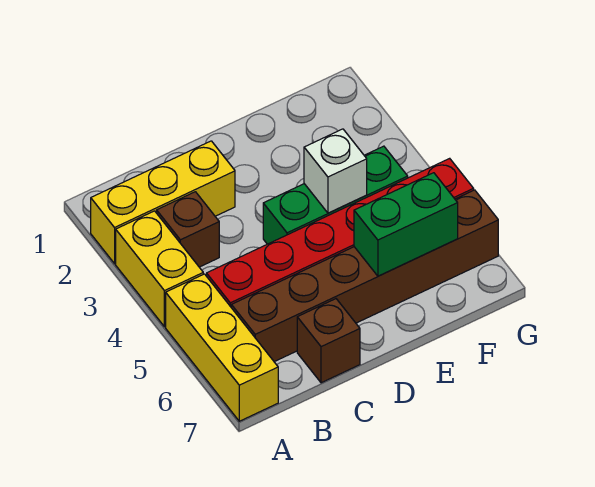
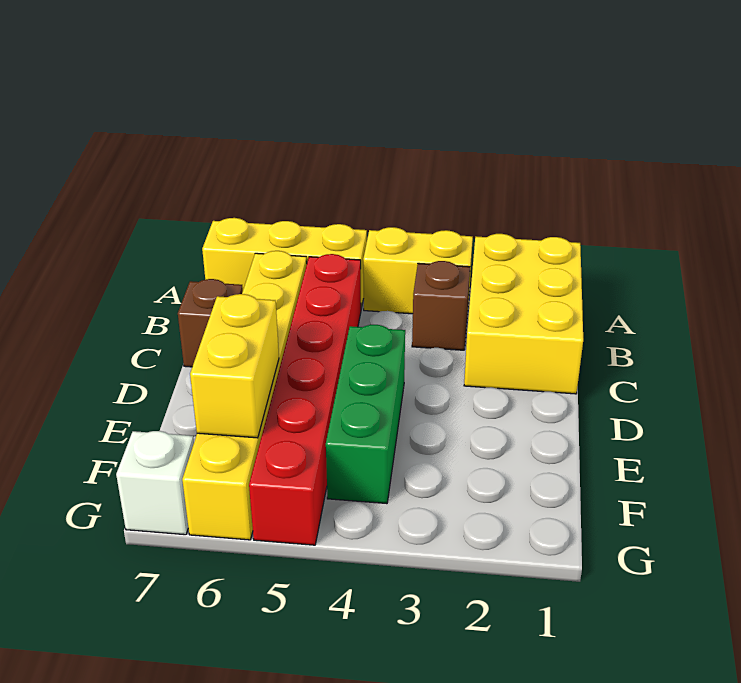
yellow brick A2:C2 level 1 -> yellow brick A1:C2 level 1
brown brick B6:G6 level 1 -> yellow brick B6:G6 level 1
white brick E4 level 2 -> white brick G7 level 1
green brick E6:F6 level 2 -> yellow brick E6:F6 level 2

